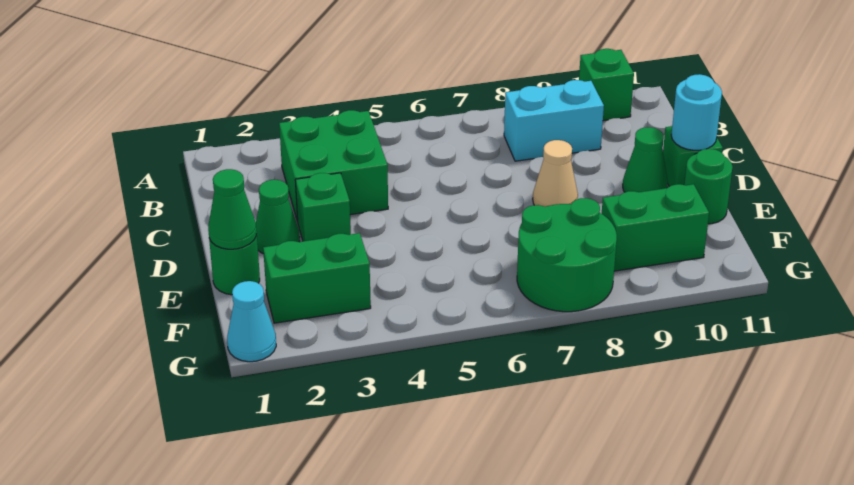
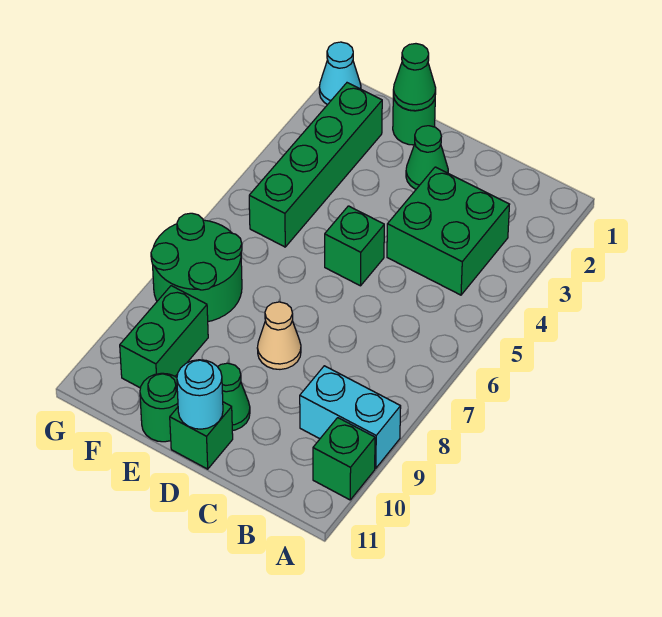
cyan brick B8:B9 level 1 -> cyan brick A9:B9 level 1
green brick D3 level 1 -> green brick D5 level 1
green brick F2:F3 level 1 -> green brick F2:F5 level 1

